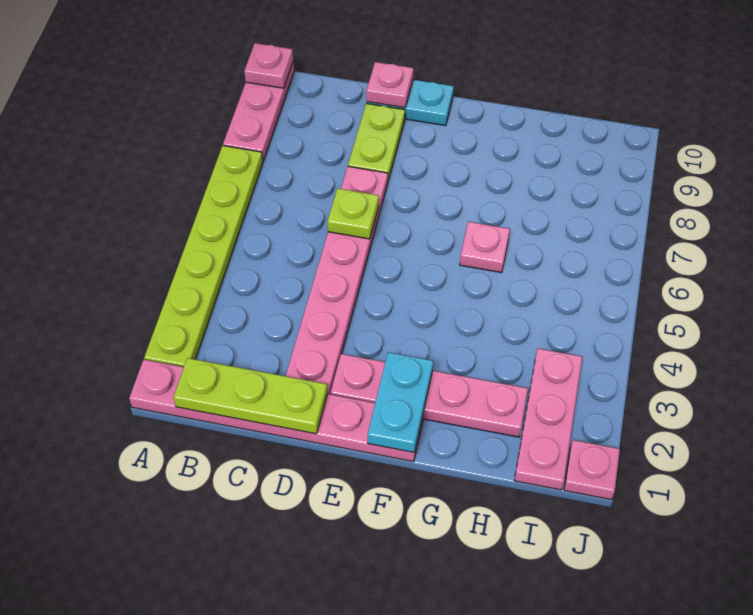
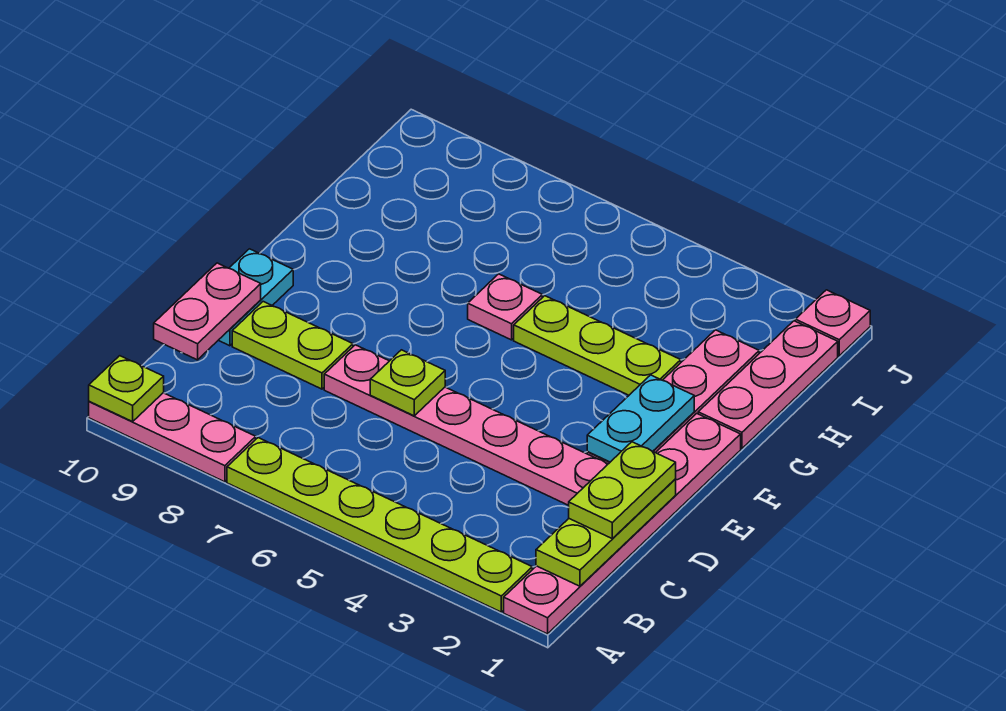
pink plate A10 level 2 -> lime plate A10 level 2
none -> lime plate C1:D1 level 3
pink plate D10 level 2 -> pink plate C10:D10 level 2
cyan plate F1:F2 level 2 -> cyan plate E2:F2 level 2
none -> lime plate G3:G5 level 1
pink plate I1:I3 level 1 -> pink plate G1:I1 level 1

